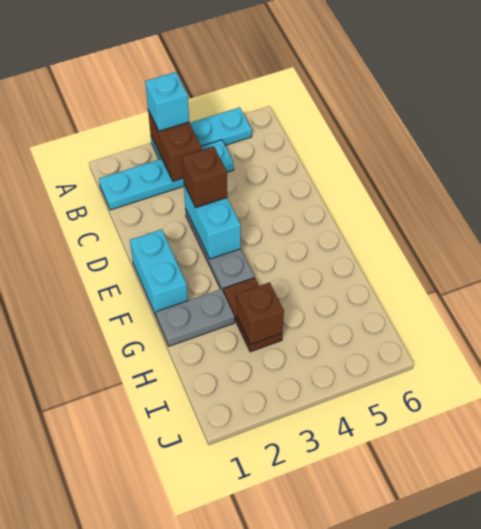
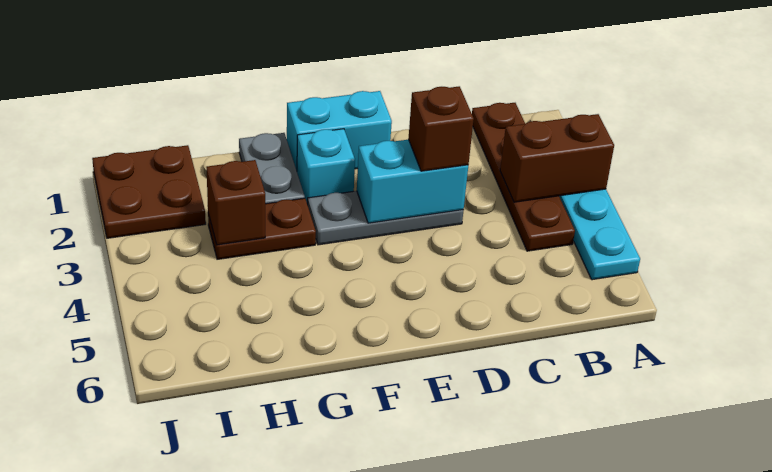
cyan brick A3 level 3 -> cyan brick F2 level 1
cyan plate B1:B4 level 1 -> brown plate B1:B4 level 1
none -> brown plate I1:J2 level 1

